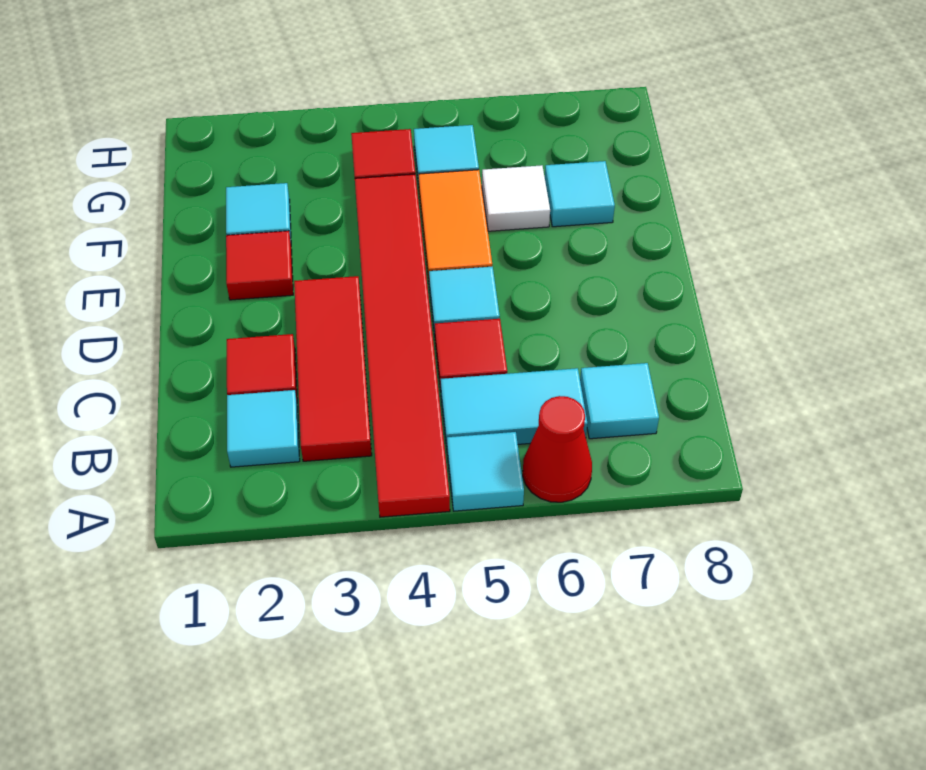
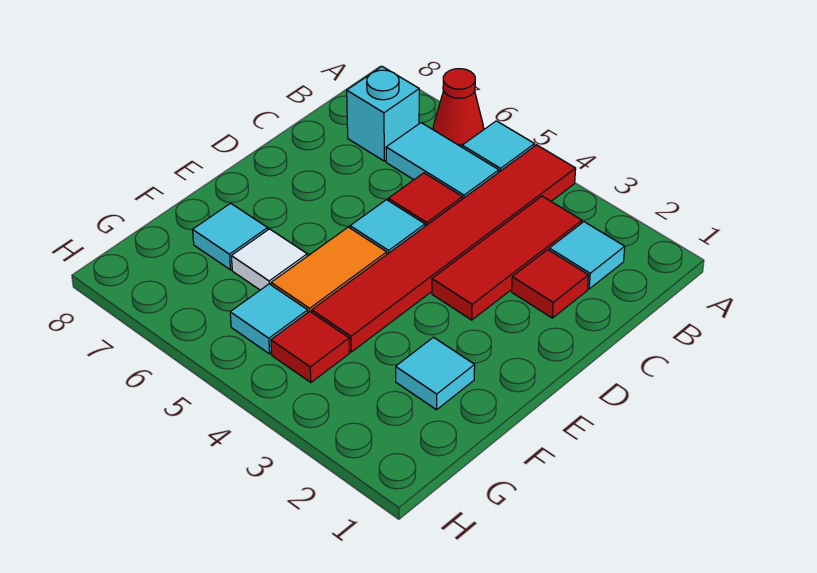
cyan tile B7 level 1 -> cyan brick B7 level 1
red tile E2 level 1 -> none

